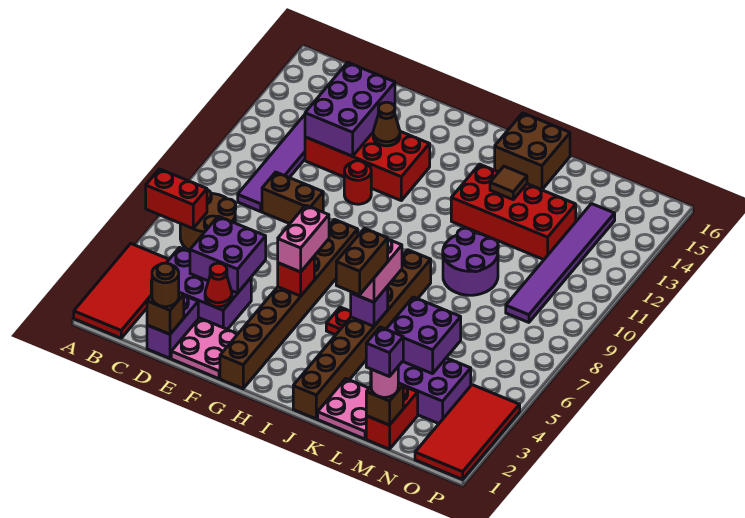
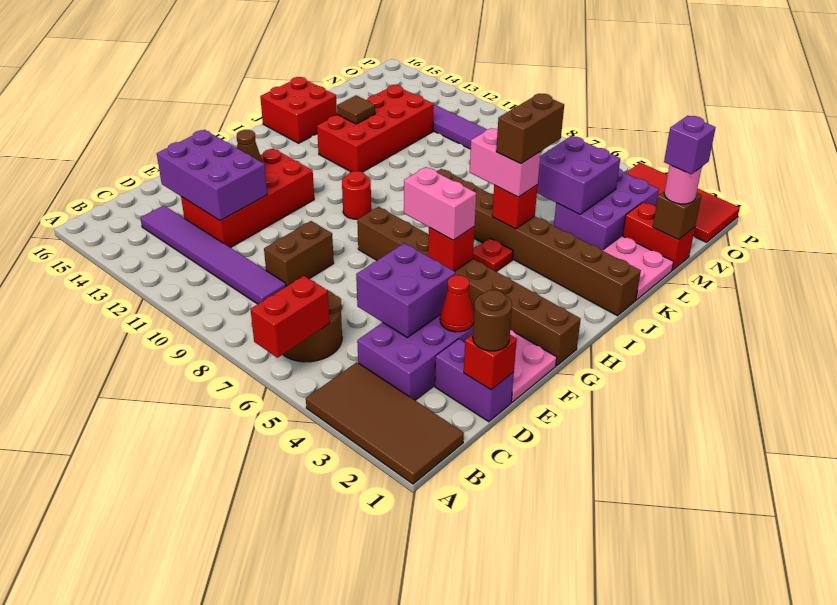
red tile A1:B4 level 1 -> brown tile A1:B4 level 1
brown brick D1 level 2 -> red brick D1 level 2
red round brick F11 level 1 -> red round brick H10 level 1
brown brick J4:J5 level 4 -> brown brick J5:K5 level 4
purple brick J5 level 2 -> red brick J5 level 2
brown brick J15:K16 level 1 -> red brick J15:K16 level 1
purple round brick K9:L10 level 1 -> none

